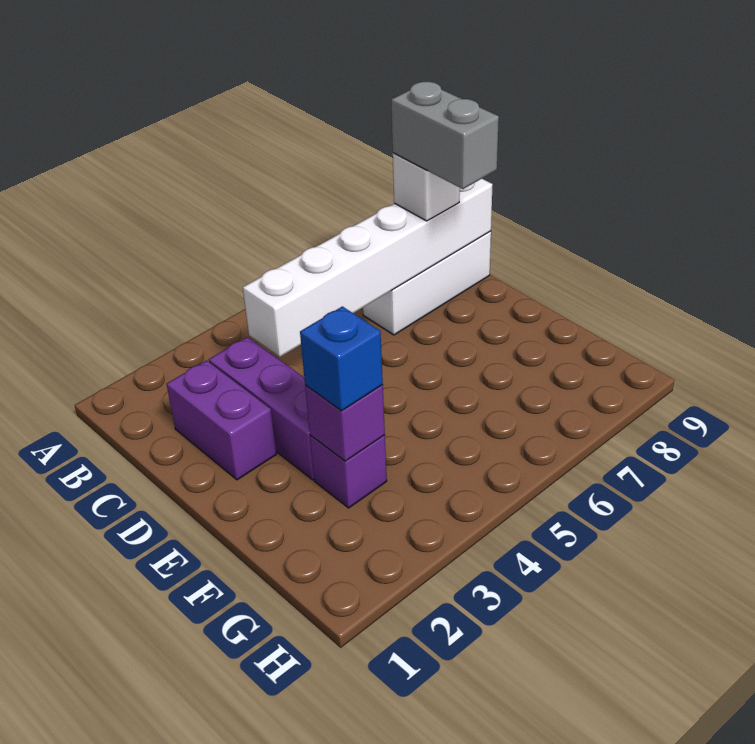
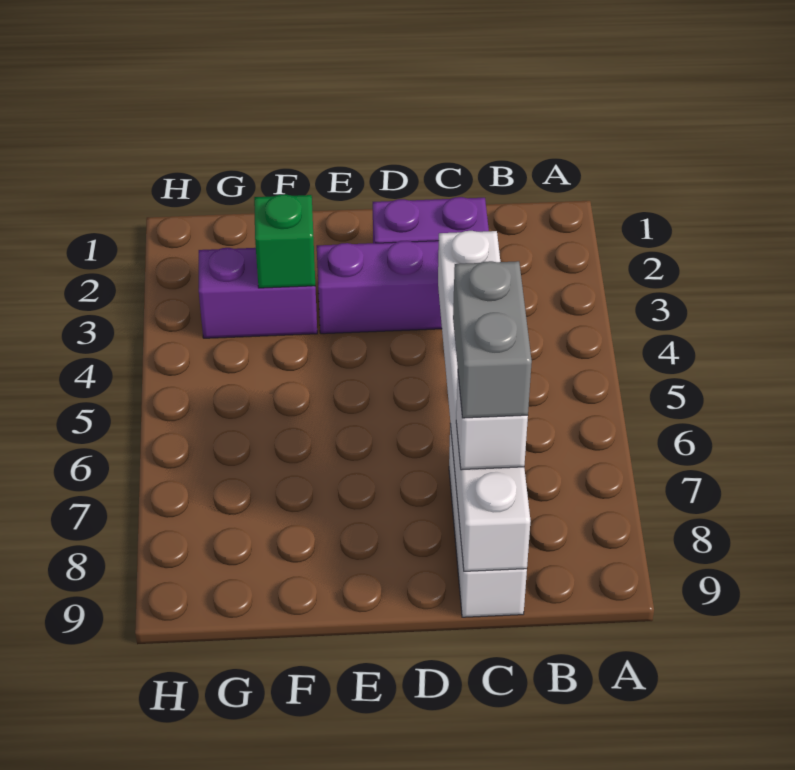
grey brick C8:D8 level 4 -> grey brick C7:C8 level 4
purple brick F3 level 1 -> purple brick F3:G3 level 1
purple brick F3 level 2 -> green brick F3 level 2
blue brick F3 level 3 -> none

